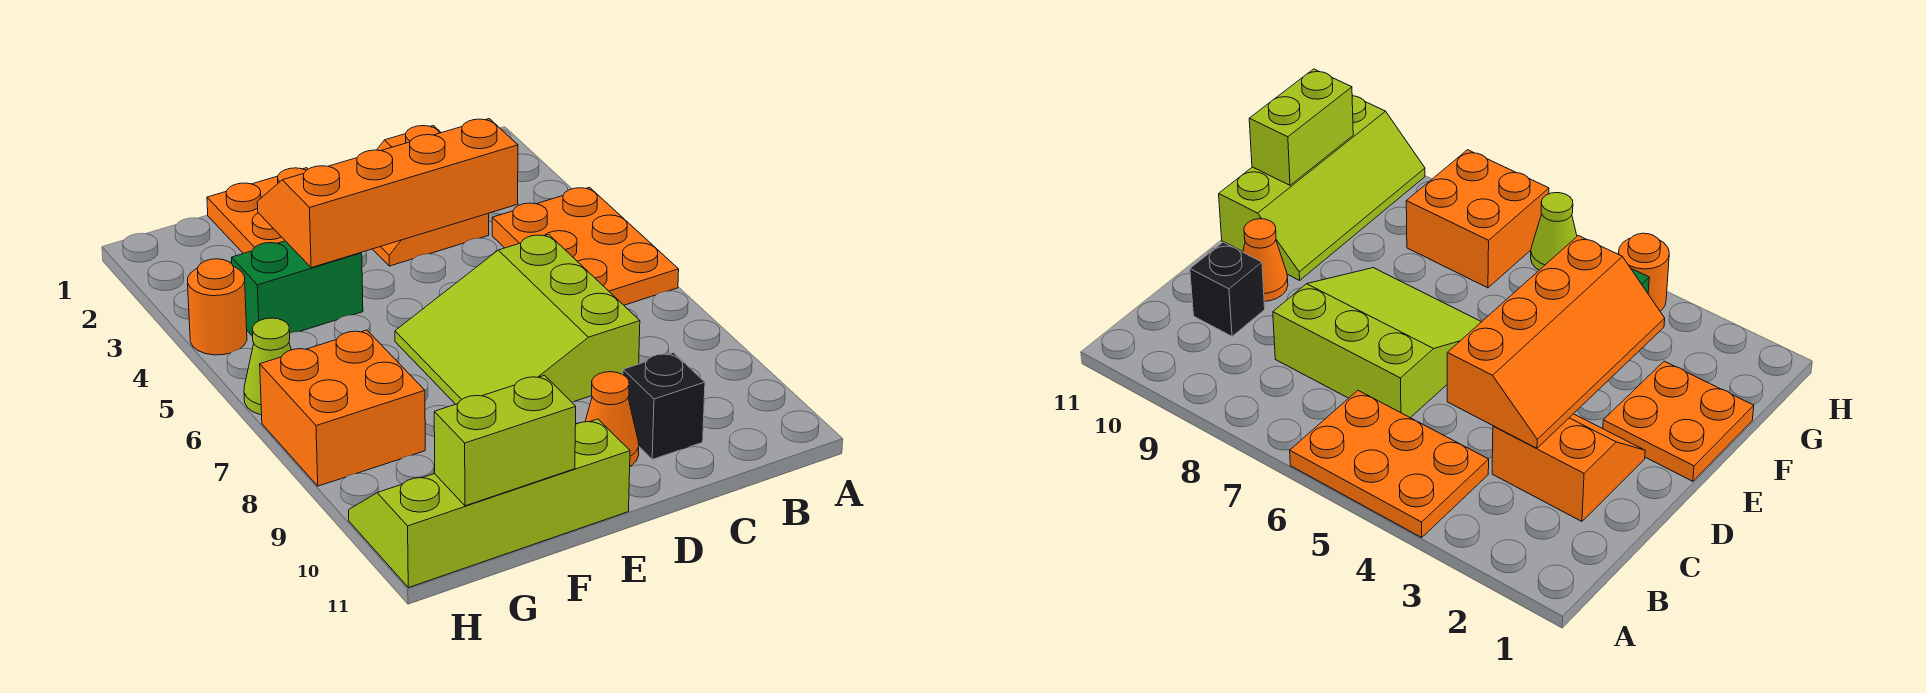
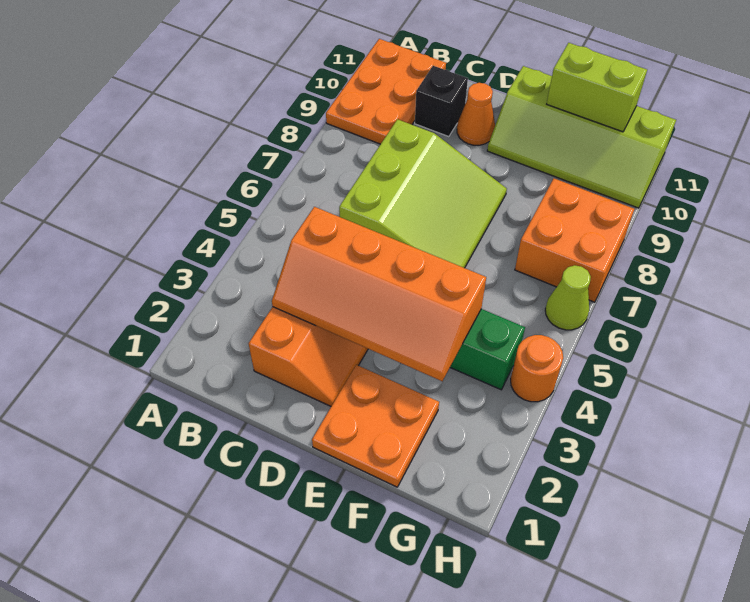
orange plate A4:B6 level 1 -> orange plate A9:B11 level 1

